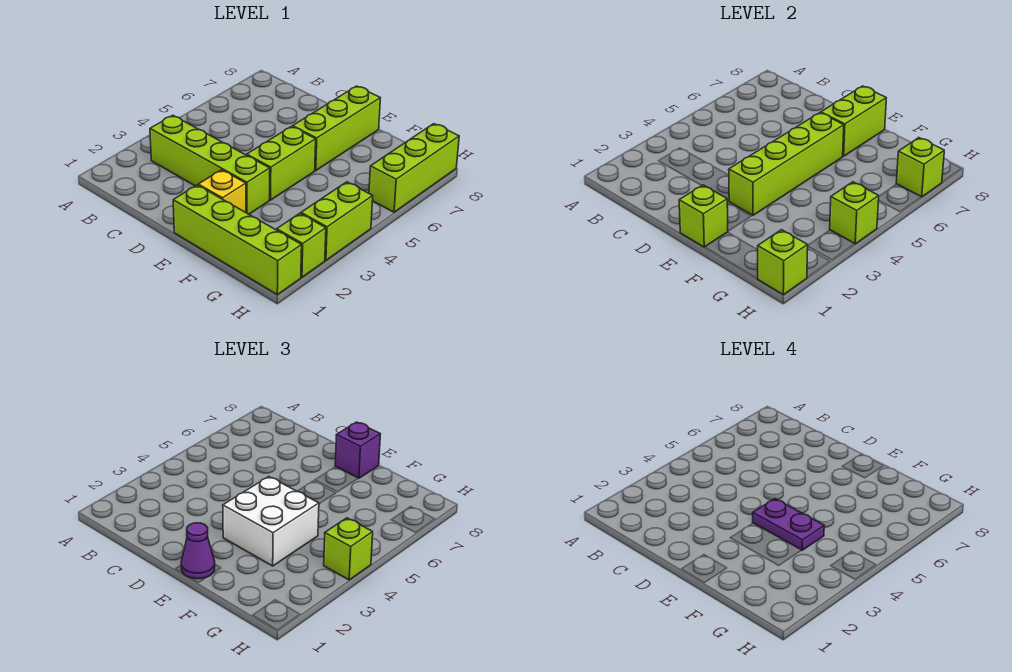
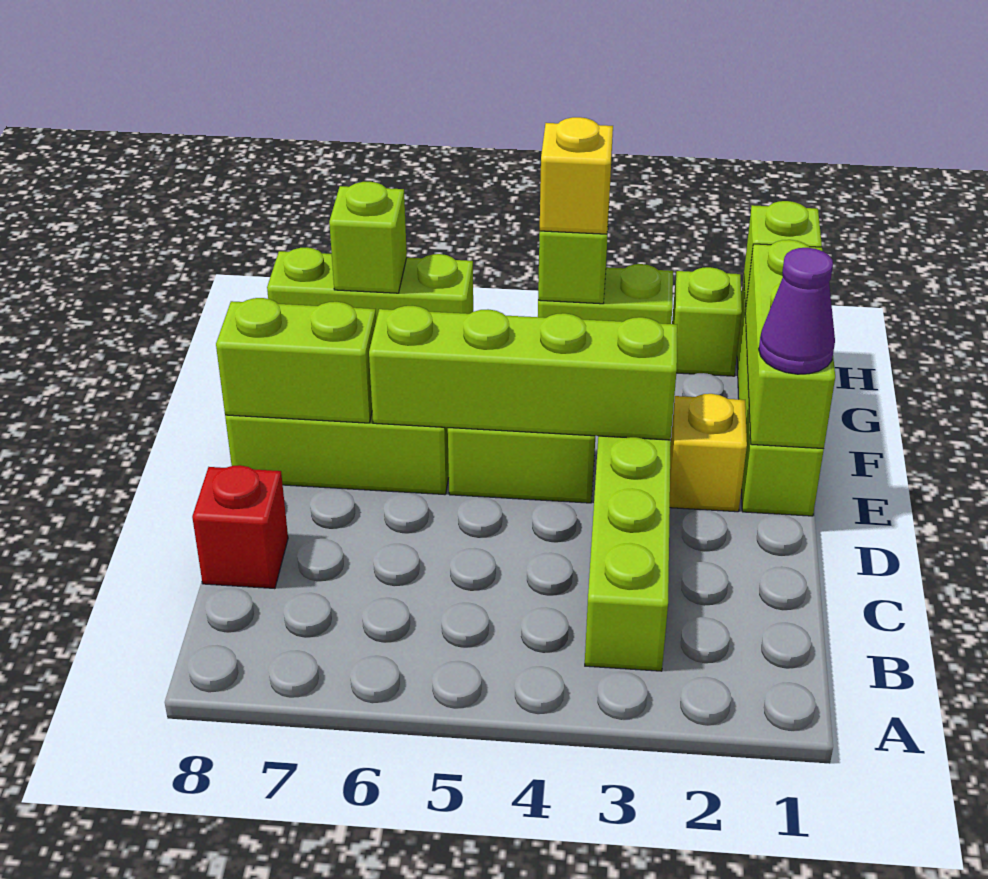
none -> red brick C8 level 1
lime brick E1 level 2 -> lime brick E1:G1 level 2
white brick E3:F4 level 3 -> none
purple plate E4:F4 level 4 -> none
purple brick E8 level 3 -> none
lime brick H4 level 3 -> yellow brick H4 level 3

